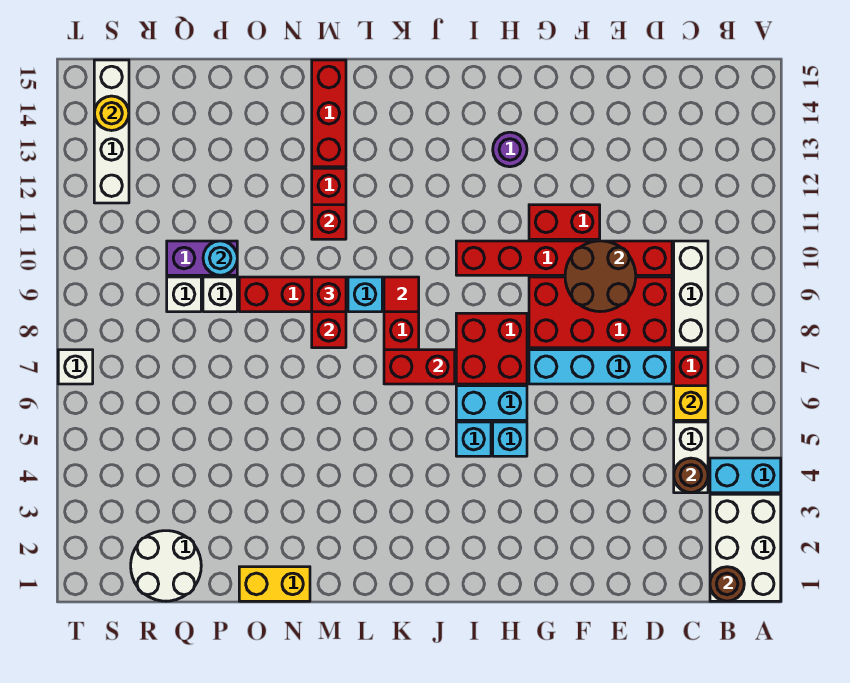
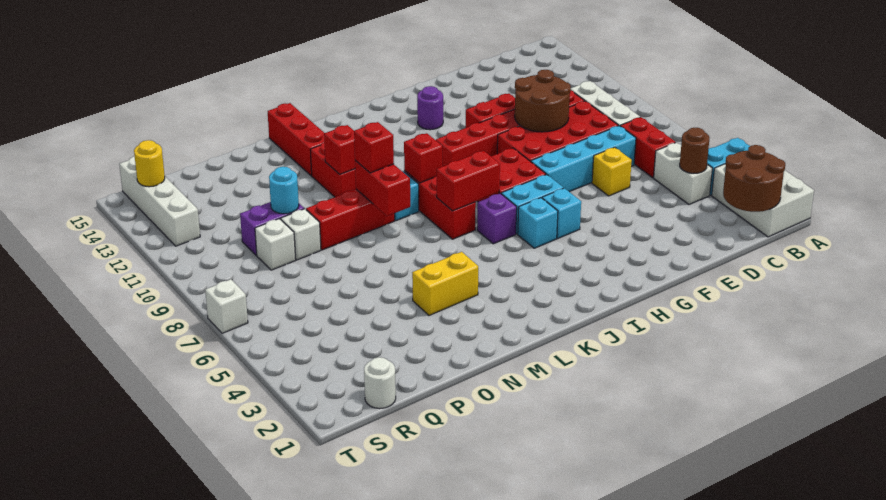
brown round brick B1 level 2 -> brown round brick B1:C2 level 2
yellow brick C6 level 2 -> yellow brick E6 level 1
none -> purple brick J6 level 1
red tile K9 level 2 -> red brick K9 level 2
yellow brick N1:O1 level 1 -> yellow brick M4:N4 level 1
white round brick Q1:R2 level 1 -> white round brick R1 level 1

